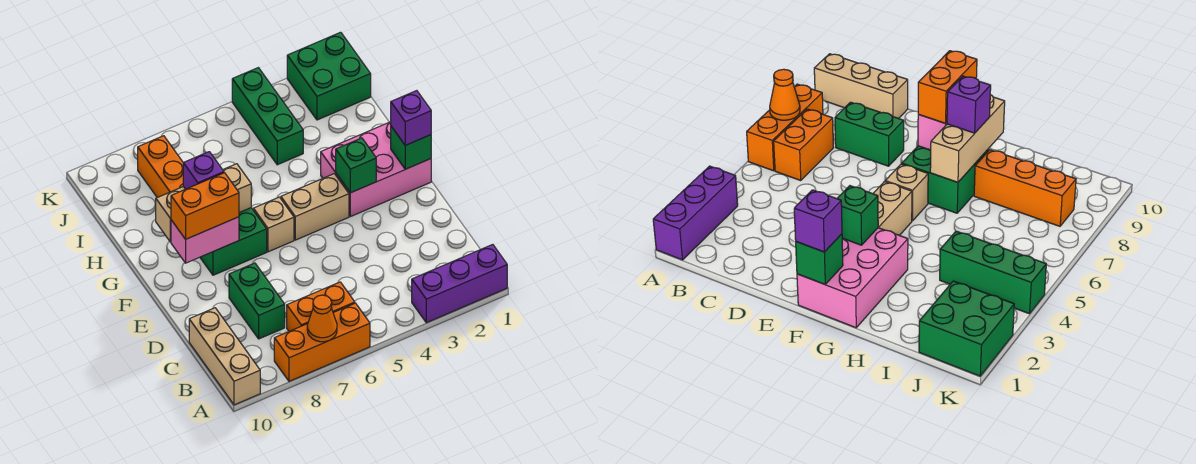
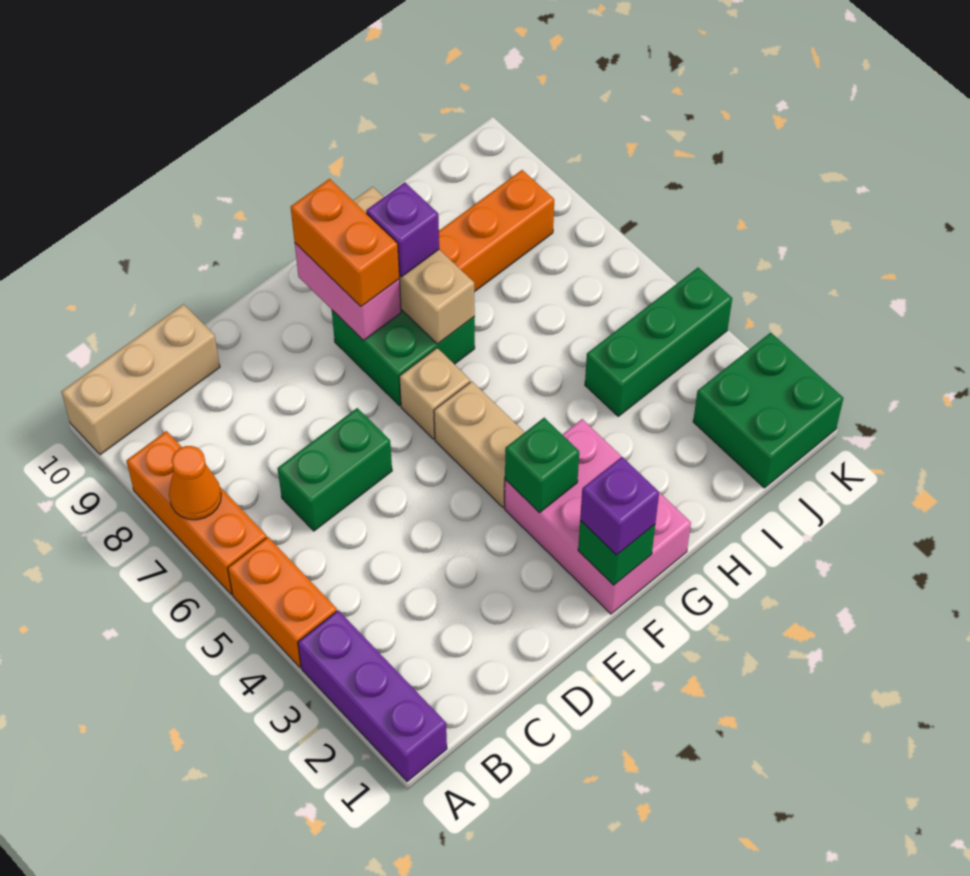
orange brick B6:B7 level 1 -> orange brick A4:A5 level 1
green brick C8:D8 level 1 -> green brick C6:D6 level 1

